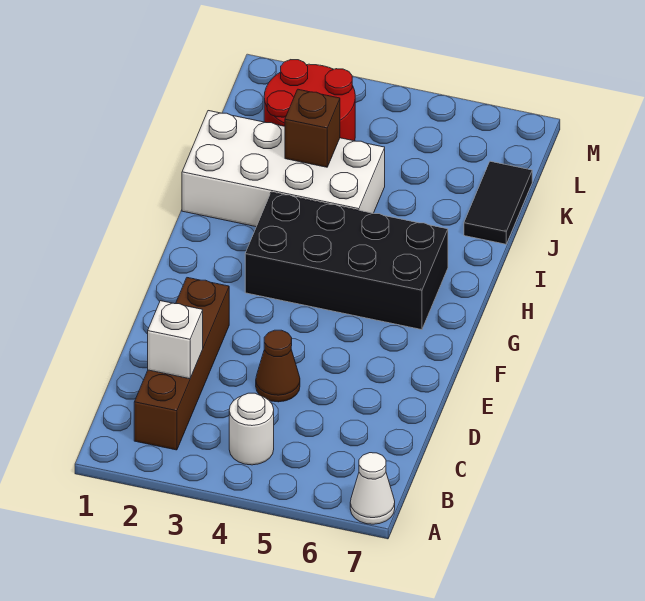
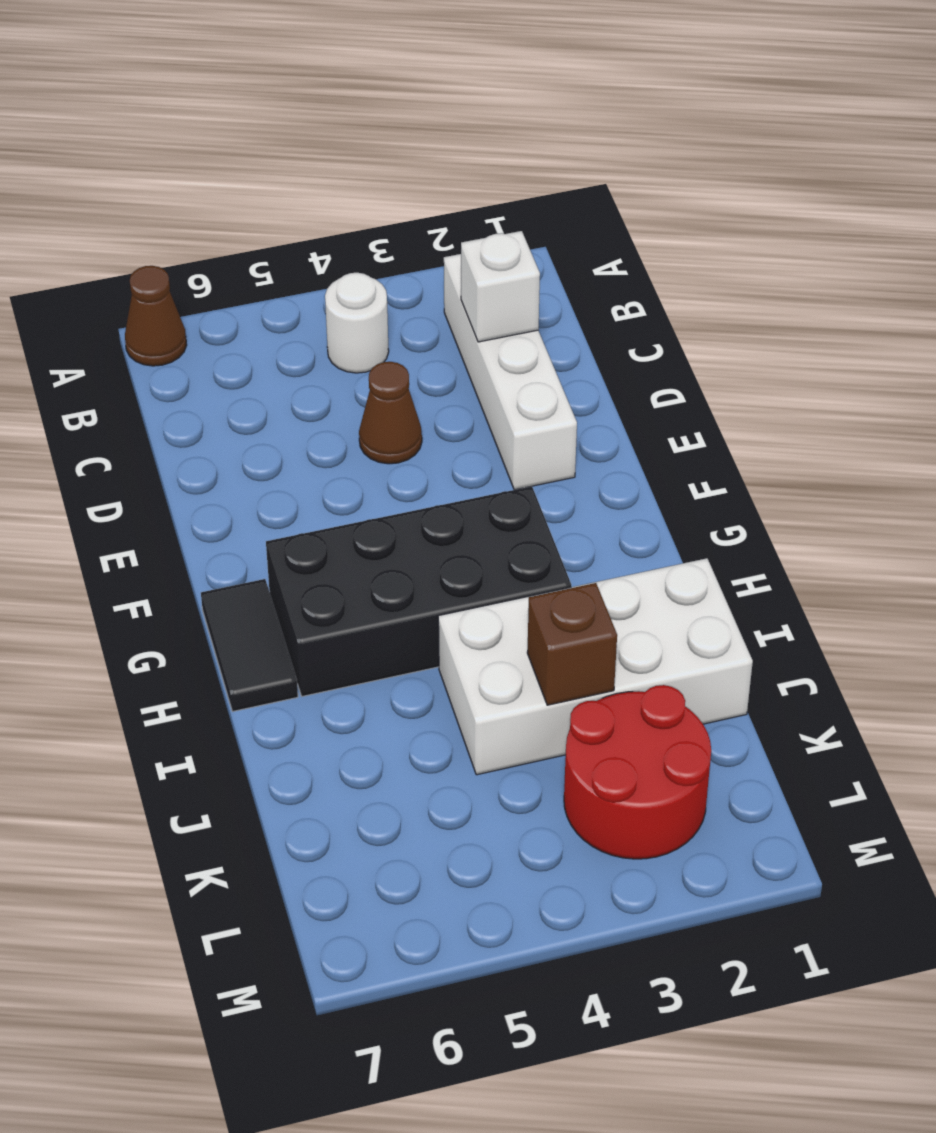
white cone A7 level 1 -> brown cone A7 level 1
brown brick B2:E2 level 1 -> white brick B2:E2 level 1
black tile J7:K7 level 1 -> black tile G7:H7 level 1

